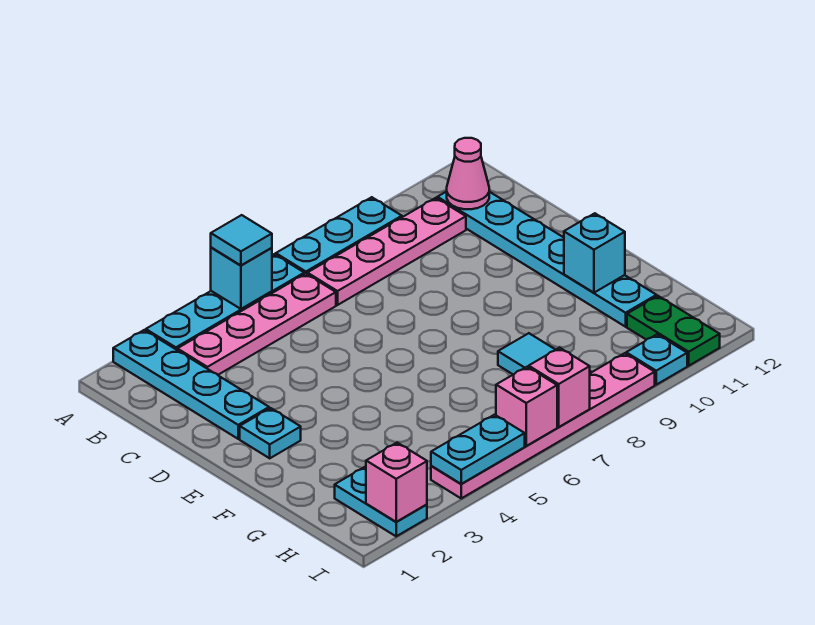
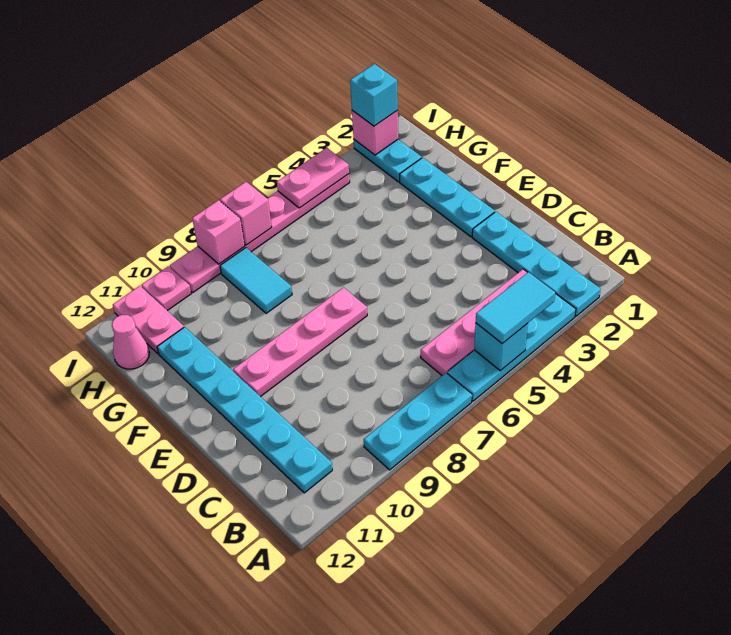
cyan tile A5 level 3 -> cyan tile A4:A5 level 3
pink plate B7:B10 level 1 -> pink plate E7:E10 level 1
pink cone B11 level 2 -> pink cone H12 level 1
cyan plate E2 level 1 -> cyan plate E2:G2 level 1
cyan brick F11 level 2 -> cyan brick I2 level 3
green plate H11:I11 level 1 -> pink plate H11:I11 level 1
cyan plate I4:I5 level 2 -> pink plate I4:I5 level 2
pink brick I6 level 2 -> pink brick I8 level 2
cyan plate I10 level 1 -> pink plate I10 level 1

